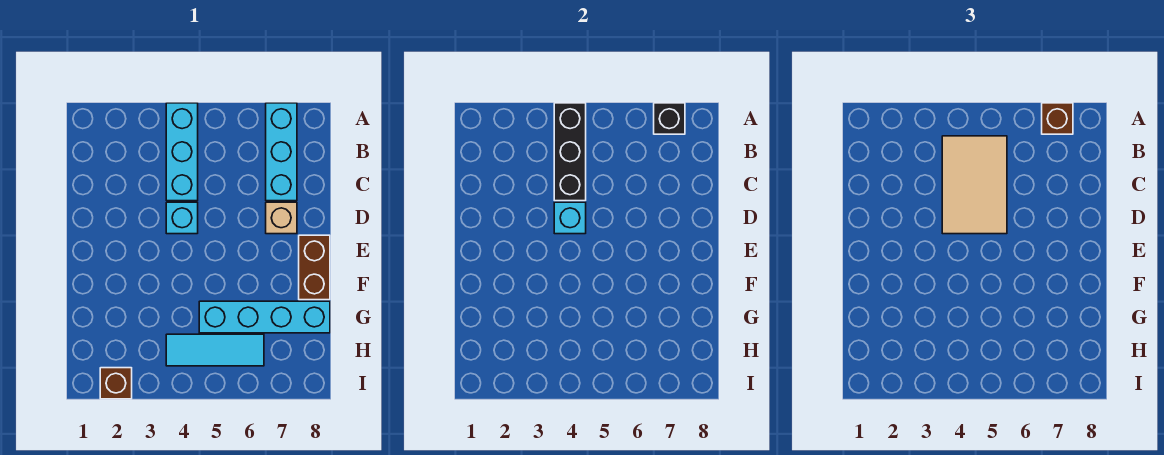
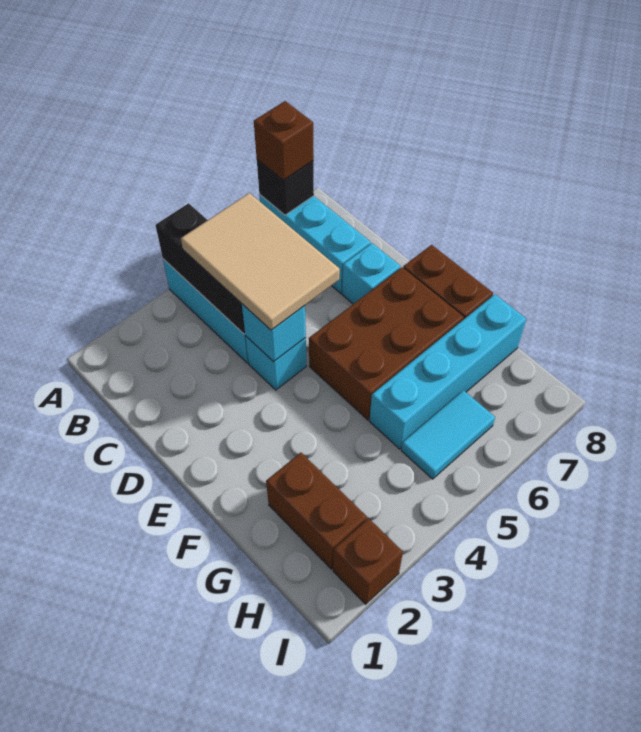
tan brick D7 level 1 -> cyan brick D7 level 1
none -> brown brick E5:F7 level 1
none -> brown brick G2:H2 level 1
cyan tile H4:H6 level 1 -> cyan tile H5:H6 level 1

